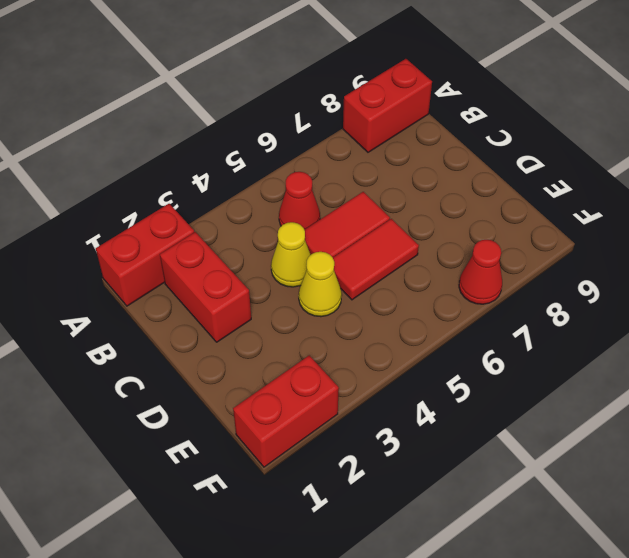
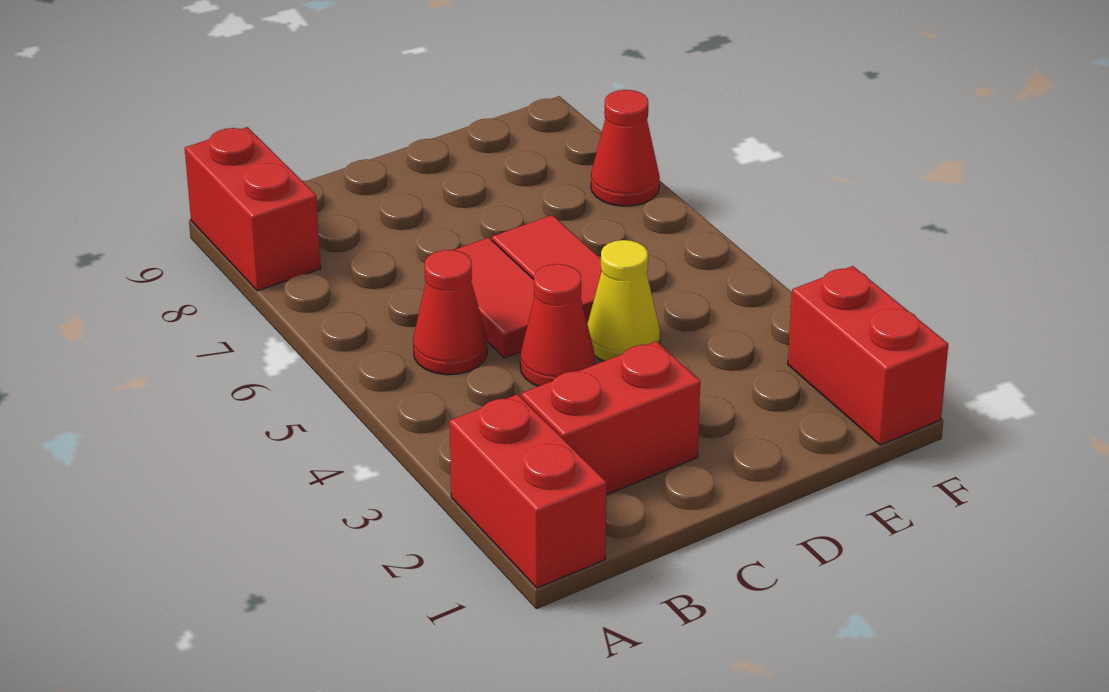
yellow cone C4 level 1 -> red cone C4 level 1

